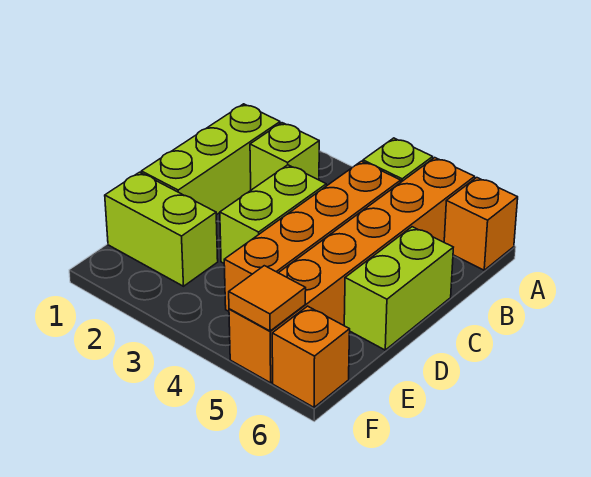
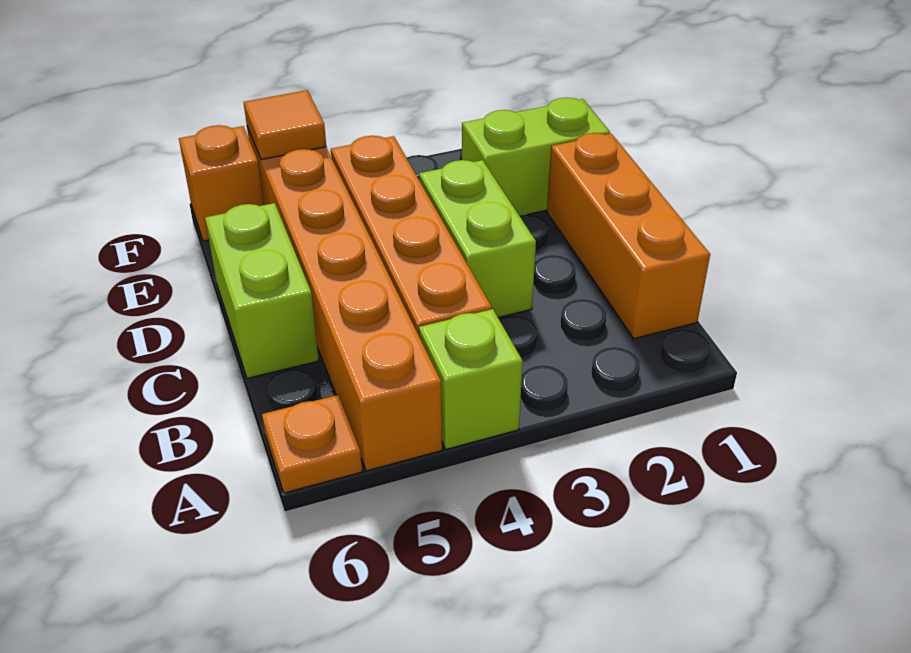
orange brick A6 level 1 -> orange plate A6 level 1
lime brick B1:D1 level 1 -> orange brick B1:D1 level 1
lime brick B2 level 1 -> none

